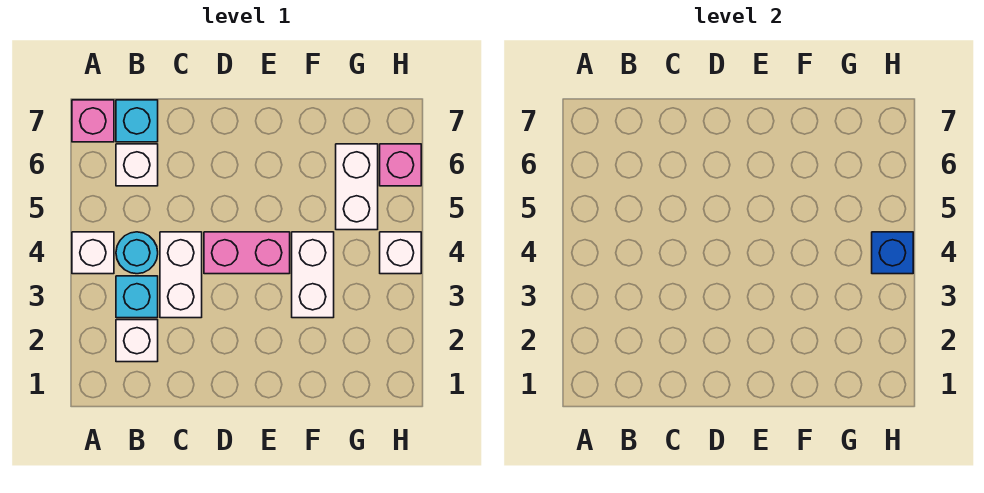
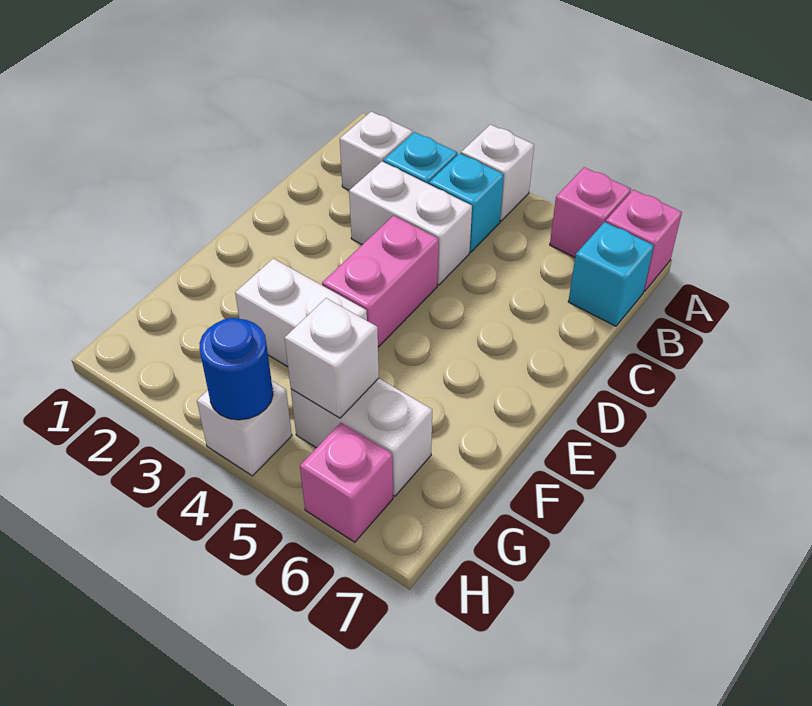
none -> pink brick A6 level 1
cyan round brick B4 level 1 -> cyan brick B4 level 1
white brick B6 level 1 -> white brick G5 level 2
blue brick H4 level 2 -> blue round brick H4 level 2

